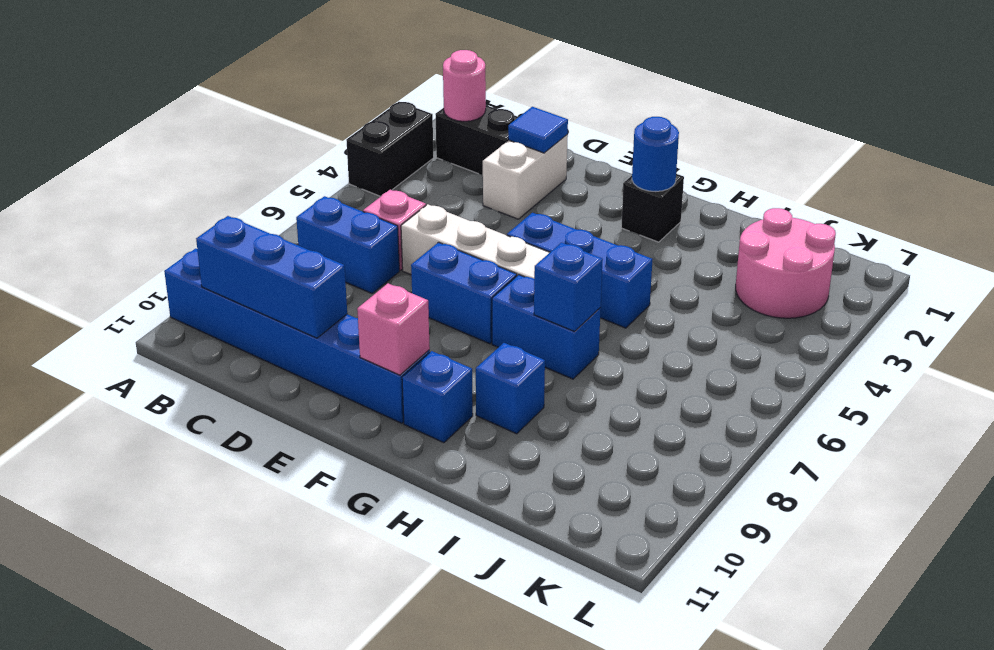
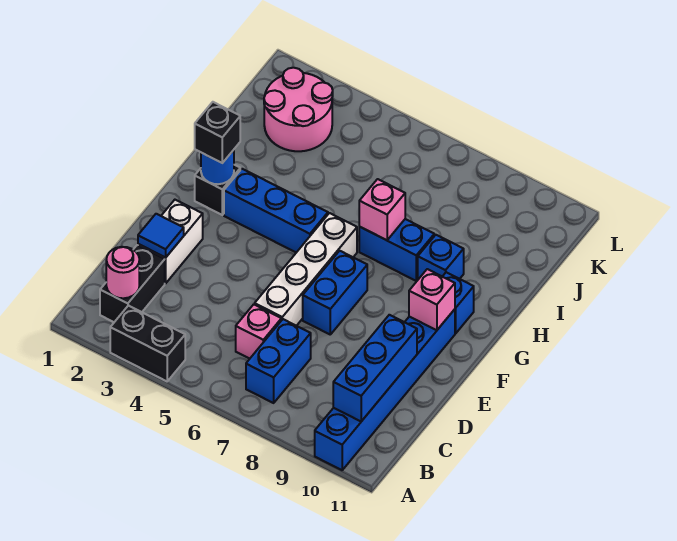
white brick D2:D3 level 1 -> white brick D2:E2 level 1
blue brick F5:H5 level 1 -> blue brick G3:G5 level 1
none -> black brick G2 level 3
blue brick G7:H7 level 1 -> blue brick H7:H8 level 1
blue brick H7 level 2 -> pink brick H7 level 2

